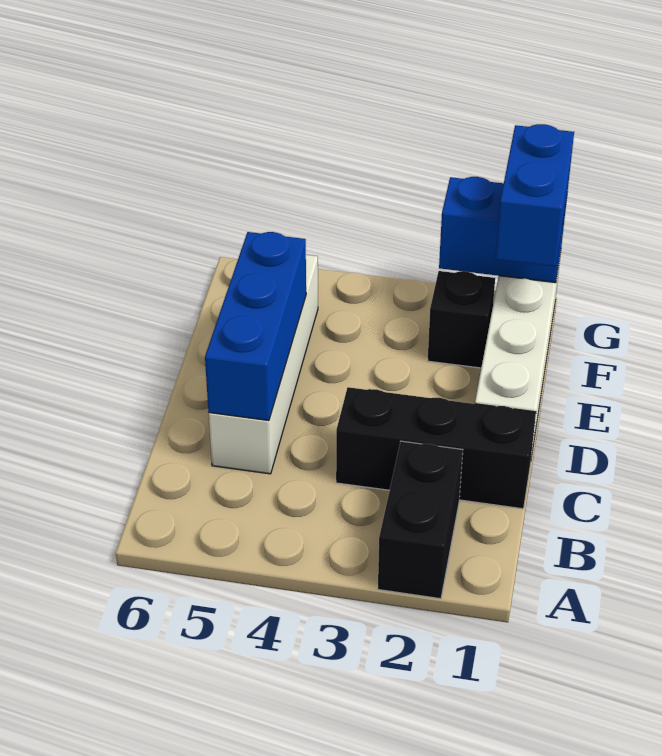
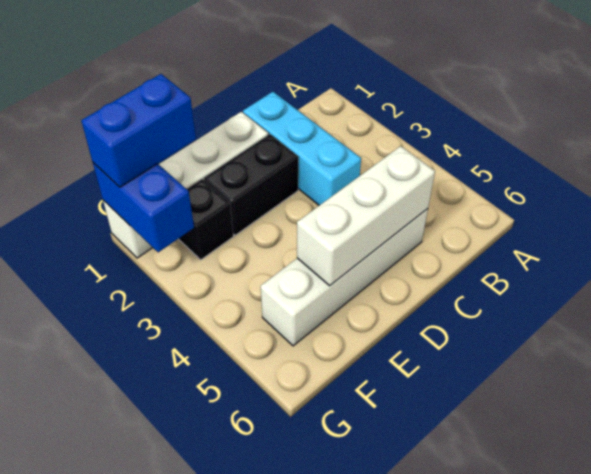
black brick A2:B2 level 1 -> black brick D2:E2 level 1
black brick C1:C3 level 1 -> cyan brick C1:C3 level 1
blue brick C5:E5 level 2 -> white brick C5:E5 level 2

